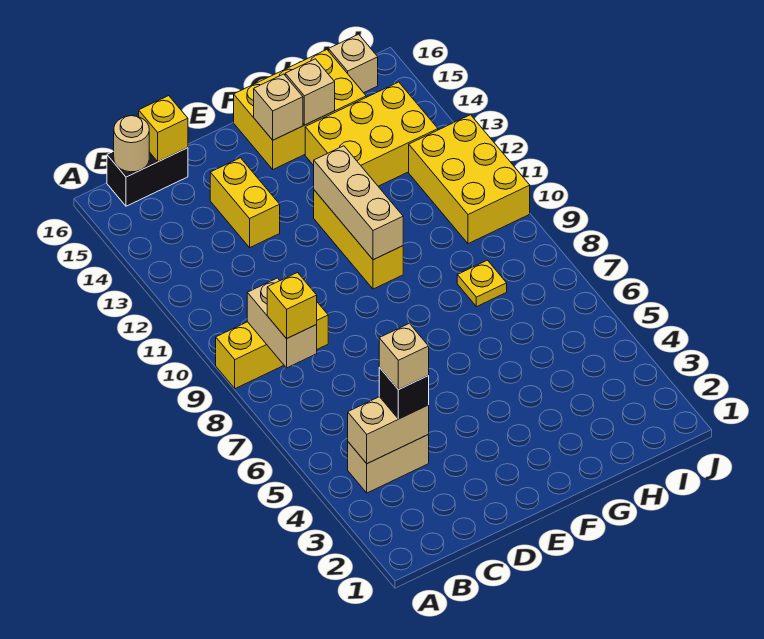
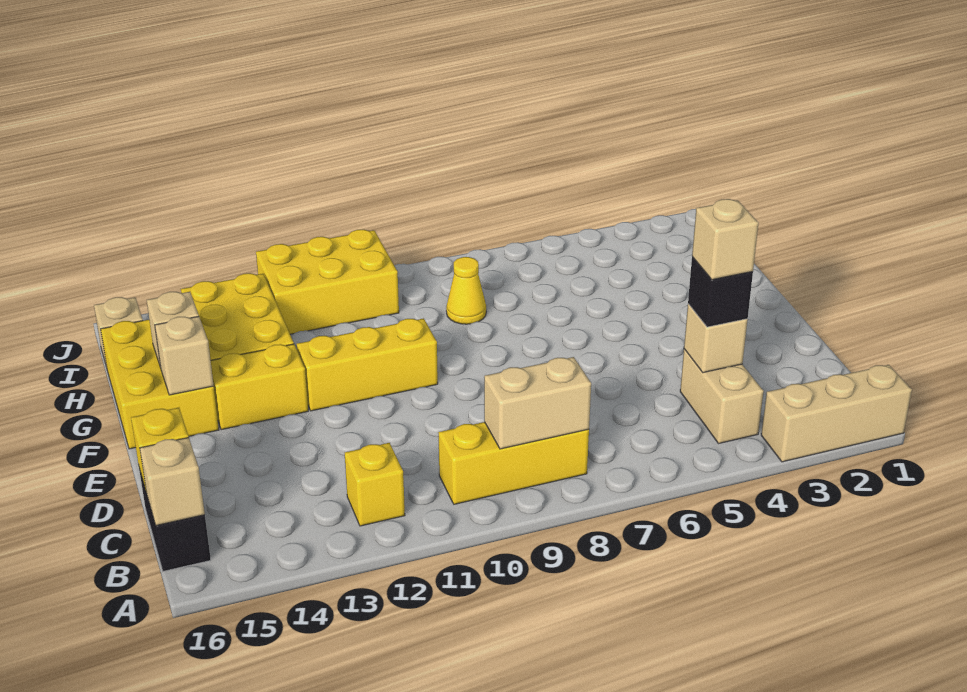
yellow brick A9:C9 level 1 -> yellow brick B8:B10 level 1
tan brick B4:C4 level 2 -> tan brick C4 level 2
yellow brick B8 level 3 -> yellow brick B12 level 1
tan round brick B16 level 2 -> tan brick B16 level 2
yellow brick D13:D14 level 1 -> yellow brick F13:F14 level 1
tan brick F10:F12 level 2 -> tan brick A1:A3 level 1
yellow plate H8 level 1 -> yellow cone H8 level 1

